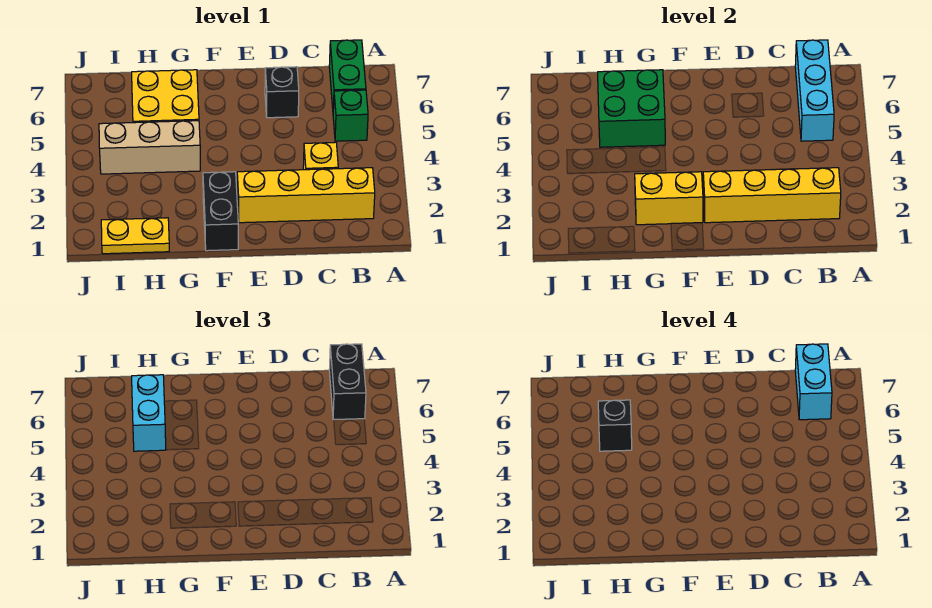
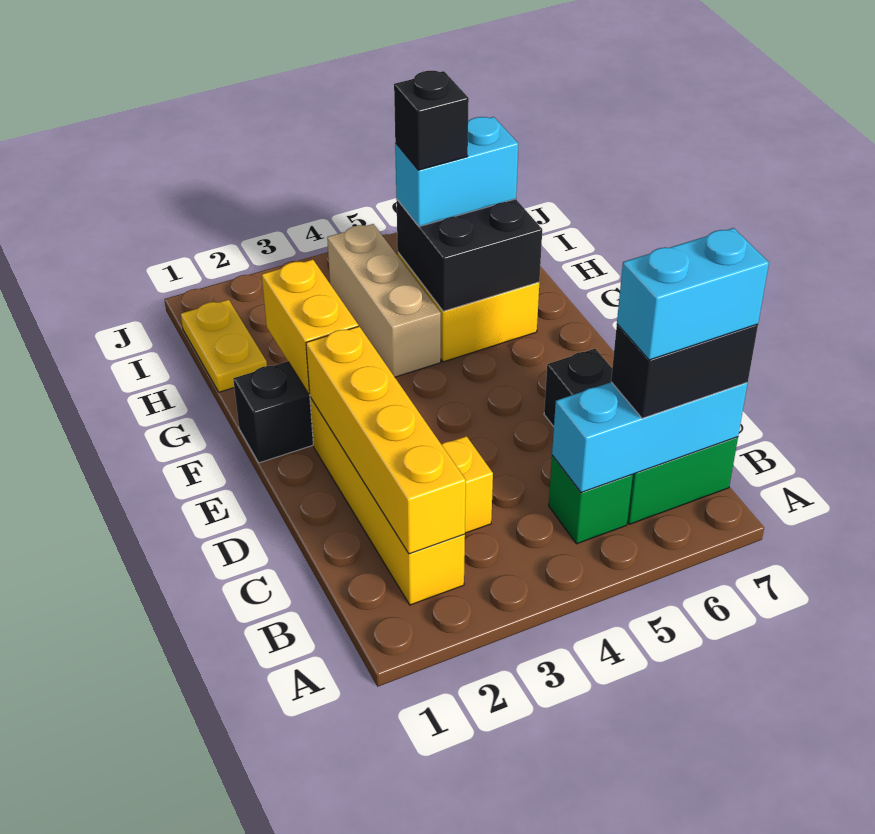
green brick G5:H6 level 2 -> black brick G5:H6 level 2

